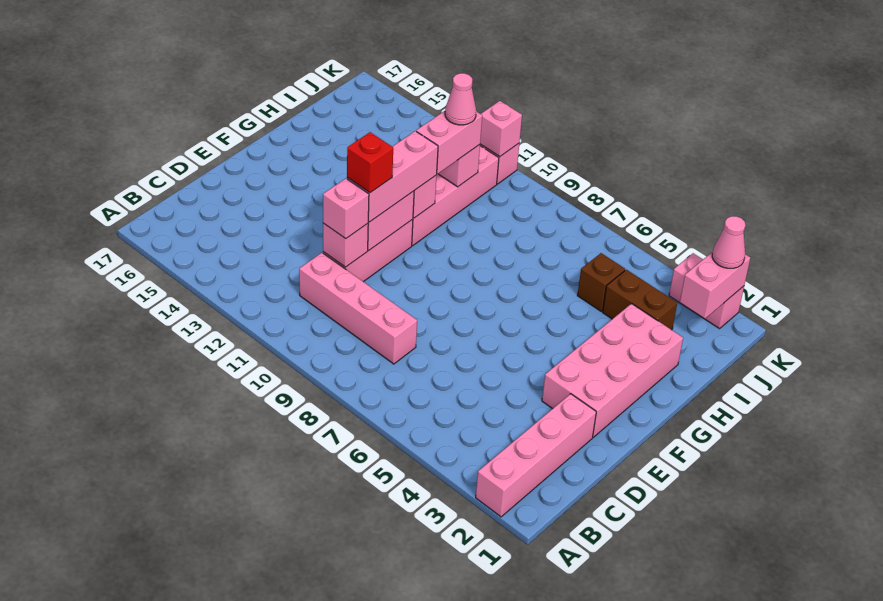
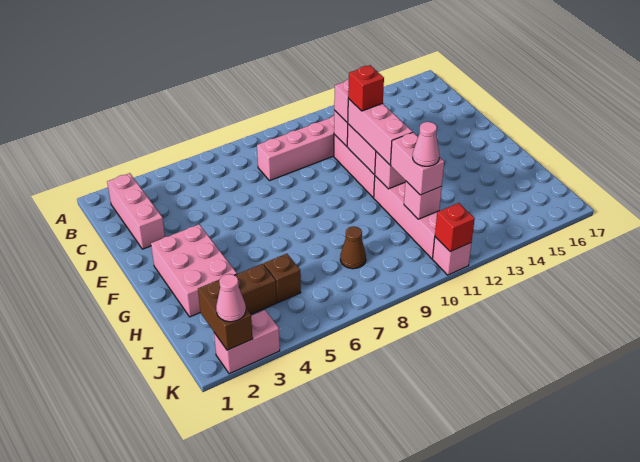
pink brick A2:D2 level 1 -> pink brick B2:D2 level 1
pink brick E2:H3 level 1 -> pink brick F2:H3 level 1
none -> brown cone I8 level 1
pink brick J2:K2 level 2 -> brown brick J2:K2 level 2
pink brick K11 level 2 -> red brick K11 level 2

